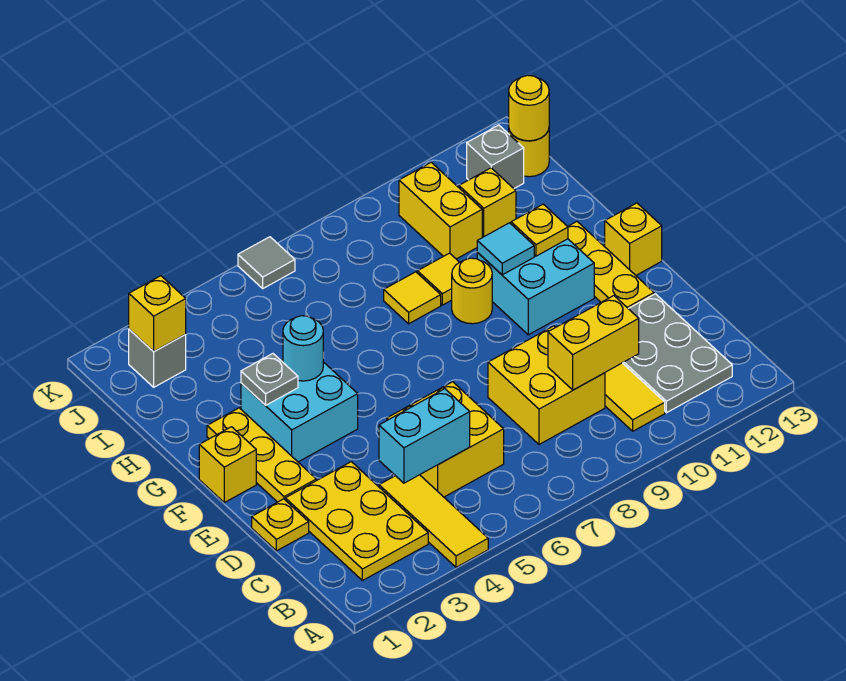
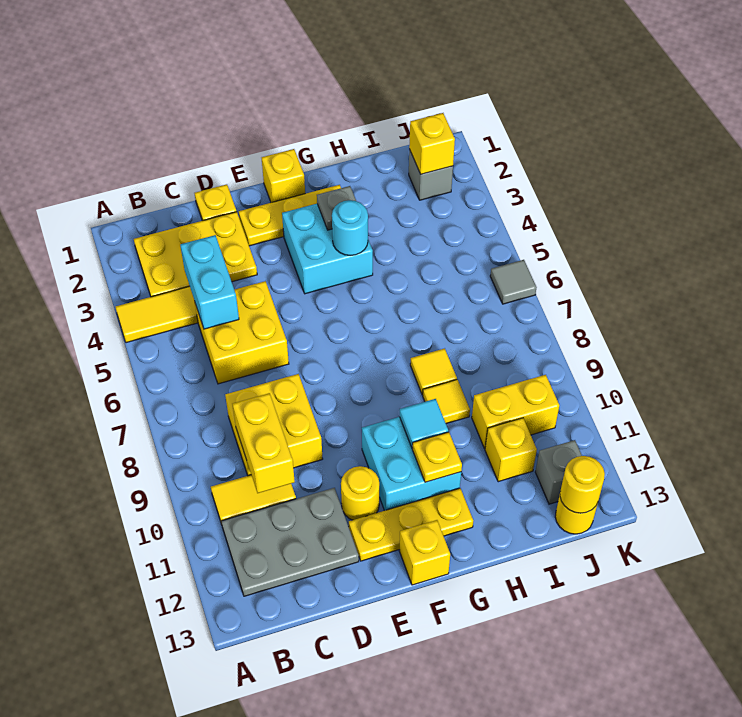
yellow round brick G9 level 1 -> yellow round brick E11 level 1

